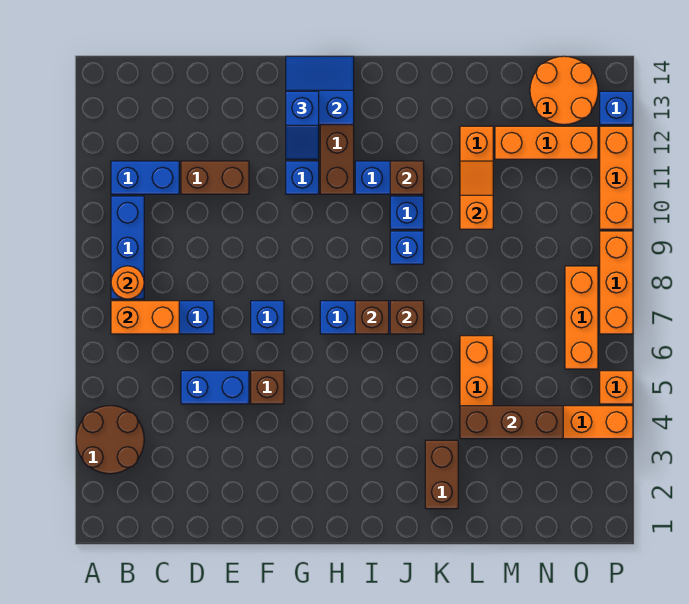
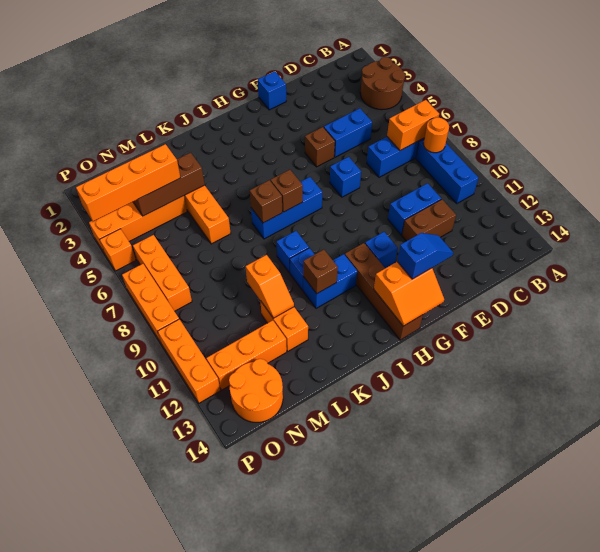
blue brick B11:C11 level 1 -> blue brick D10:E10 level 1
blue slope G12:G13 level 3 top 13 -> blue slope F13:G13 level 3 top G
blue slope G13:H14 level 2 top 13 -> orange slope G13:H14 level 2 top 13
brown brick K2:K3 level 1 -> none
none -> orange brick M4:P4 level 3
blue brick P13 level 1 -> blue brick F1 level 1

